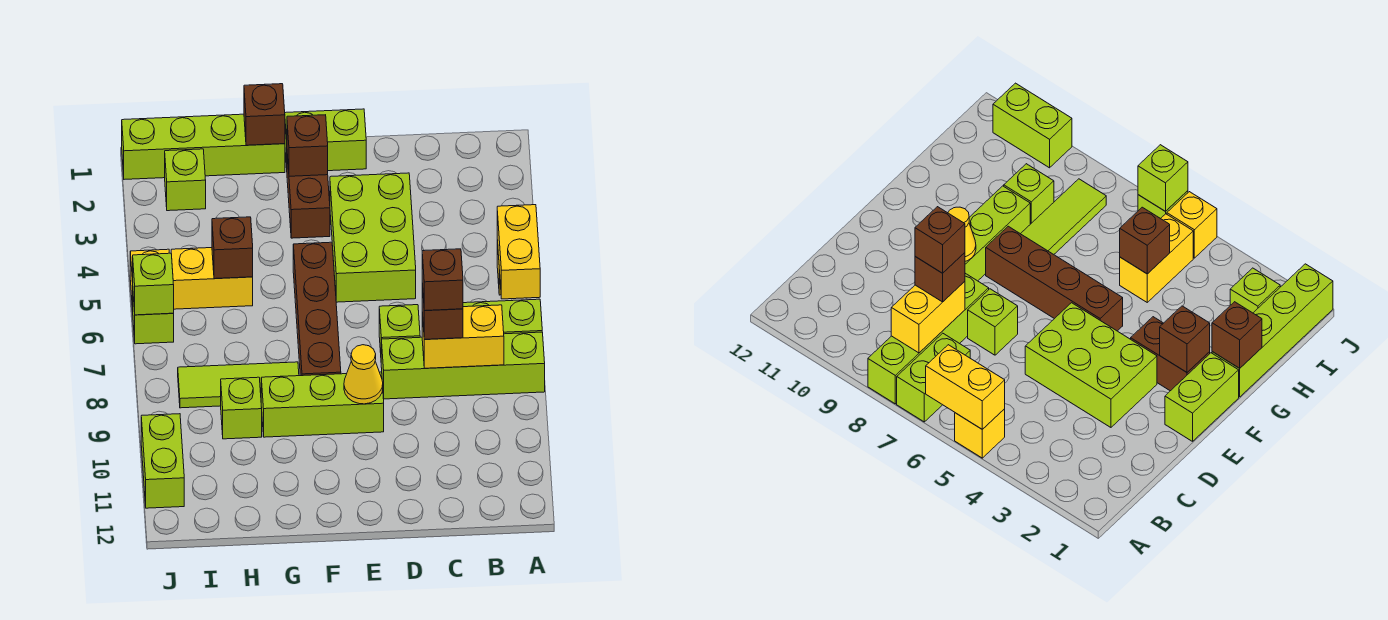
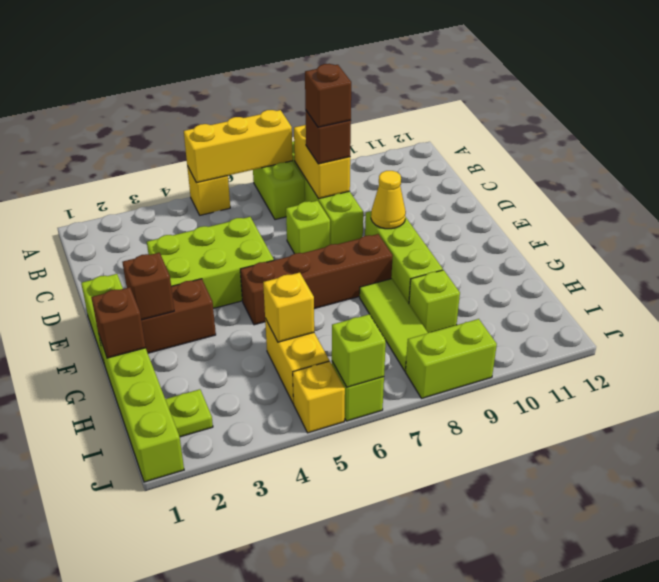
yellow brick A5:A6 level 2 -> yellow brick A5:A7 level 2
brown brick H5 level 2 -> yellow brick H5 level 2
lime brick I2 level 1 -> lime plate I2 level 1
lime brick J10:J11 level 1 -> lime brick J8:J9 level 1

